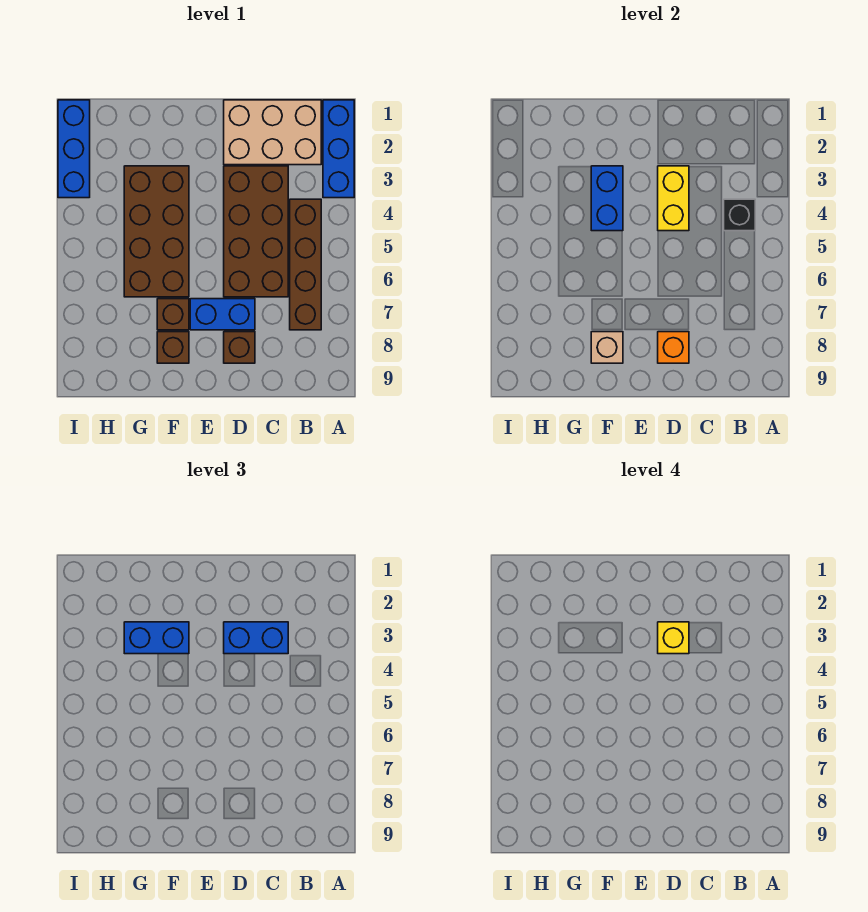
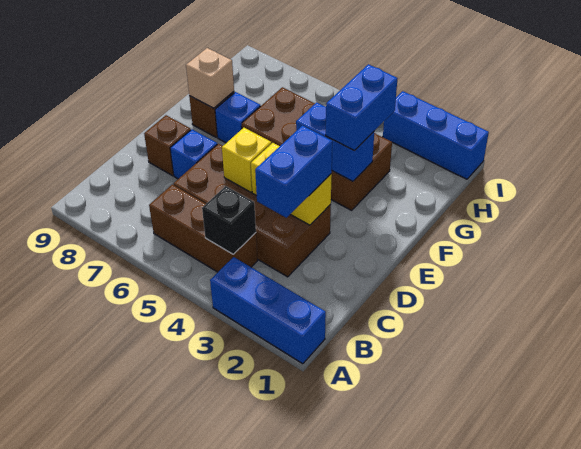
tan brick B1:D2 level 1 -> none
brown brick B4:B7 level 1 -> brown brick B4:B6 level 1
yellow brick D3 level 4 -> yellow brick D5 level 2
blue brick D7:E7 level 1 -> blue brick D7 level 1
orange brick D8 level 2 -> none
brown brick F7 level 1 -> blue brick F7 level 1

